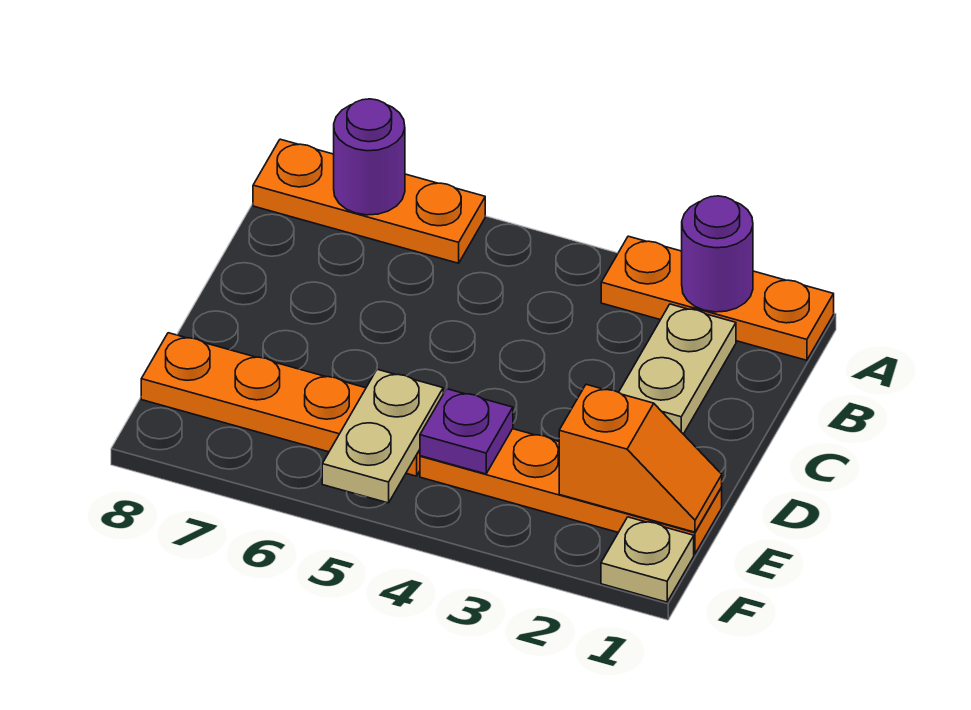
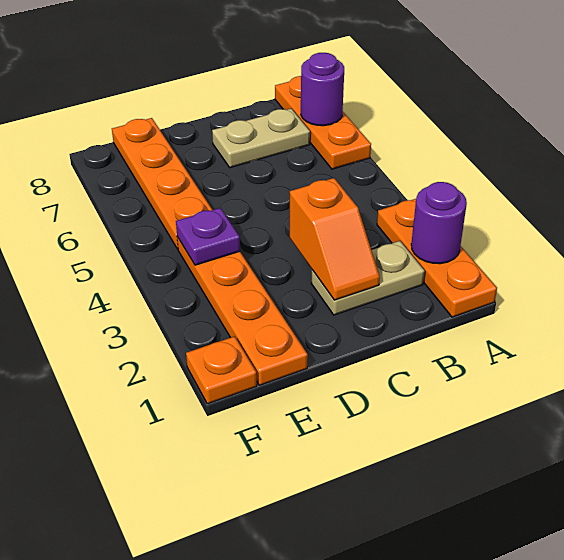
orange slope E1:E2 level 2 top 2 -> orange slope C2:C3 level 2 top 3
tan plate E5:F5 level 2 -> tan plate B7:C7 level 1
tan plate F1 level 1 -> orange plate F1 level 1

